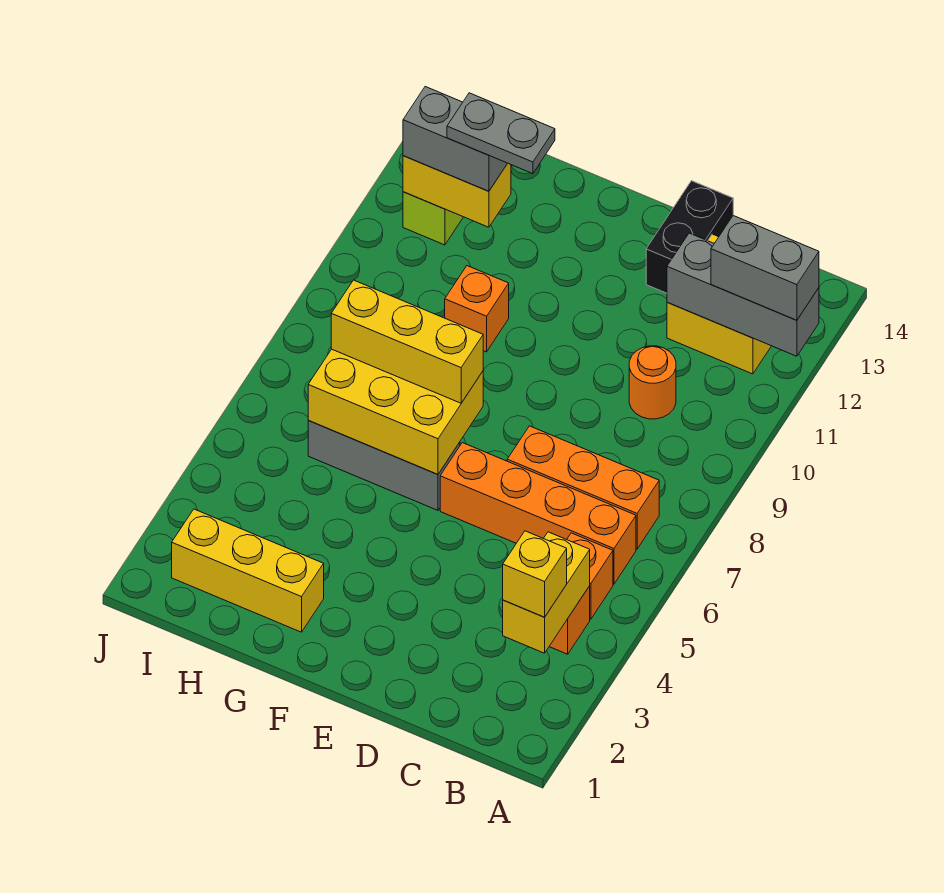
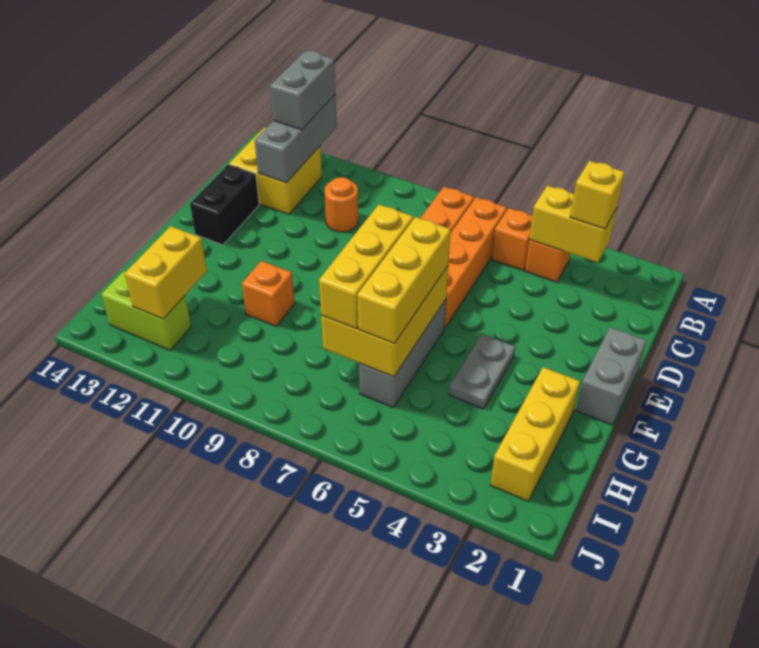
black brick D13:D14 level 1 -> black brick D13:E13 level 1
none -> yellow brick F6:H6 level 3
grey plate G12:H12 level 4 -> grey plate F4:G4 level 1
grey brick H12:I12 level 3 -> grey brick E1:F1 level 1

